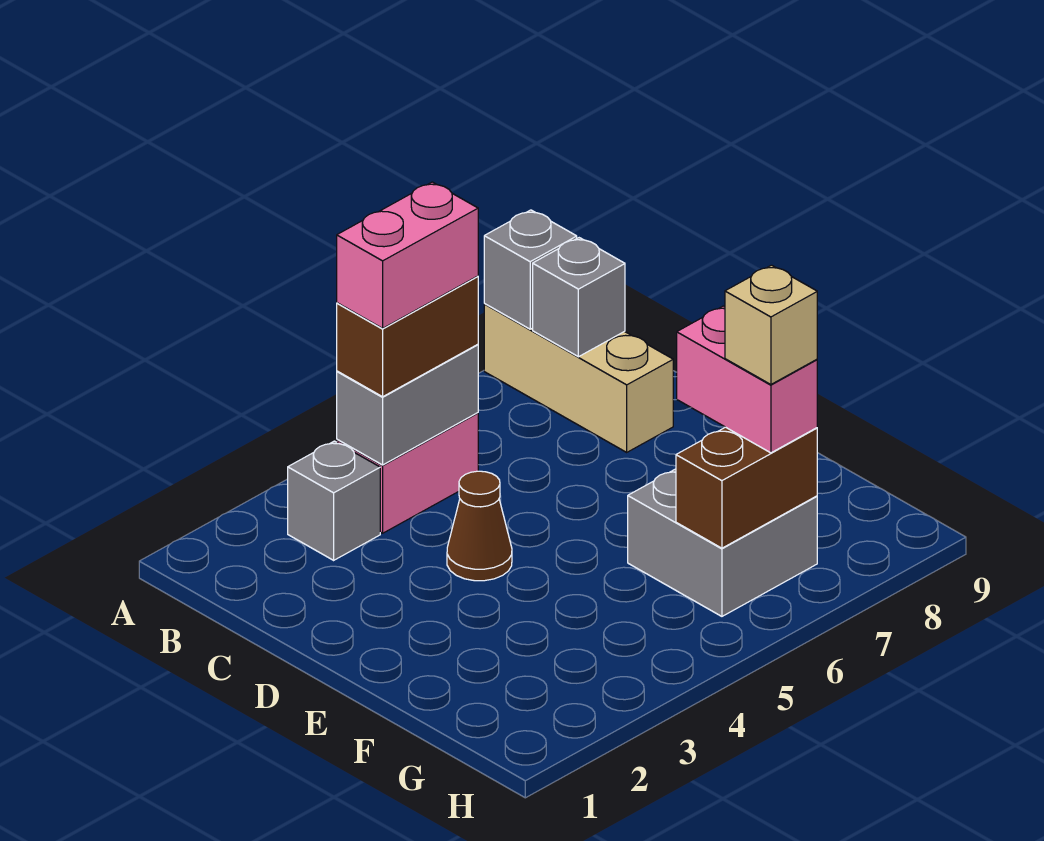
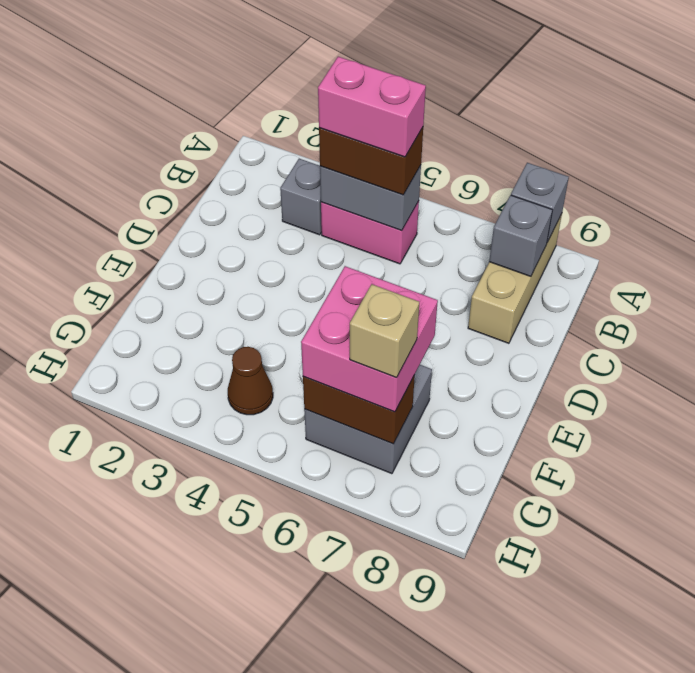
brown cone D4 level 1 -> brown cone G4 level 1
pink brick F7:G7 level 3 -> pink brick F6:G7 level 3

